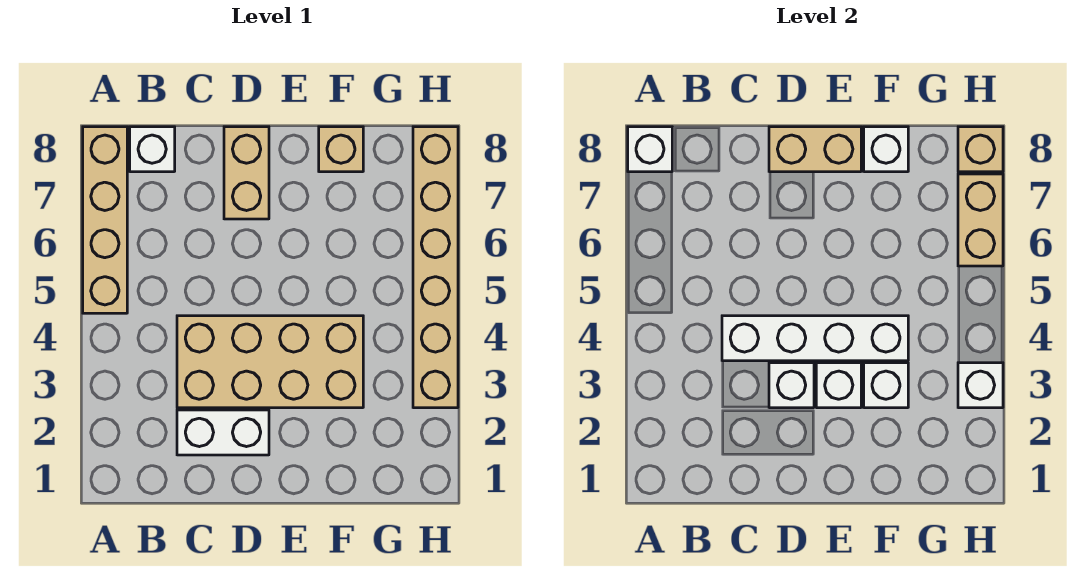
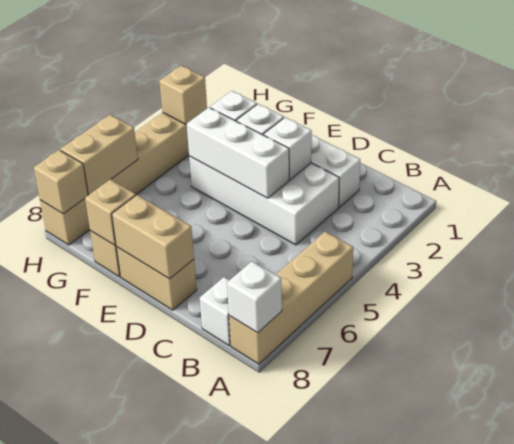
tan brick C3:F4 level 1 -> white brick C3:F4 level 1
white brick C4:F4 level 2 -> white brick D4:F4 level 2
tan brick D7:D8 level 1 -> tan brick D8:E8 level 1
white brick F8 level 2 -> tan brick F8 level 2
white brick H3 level 2 -> tan brick H3 level 2

